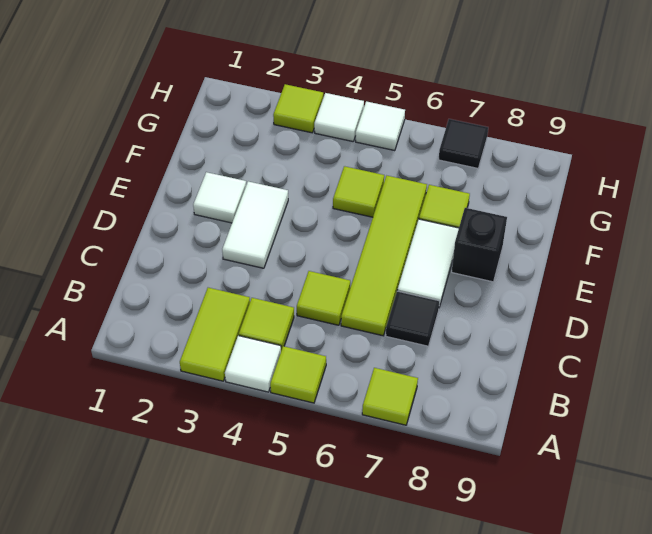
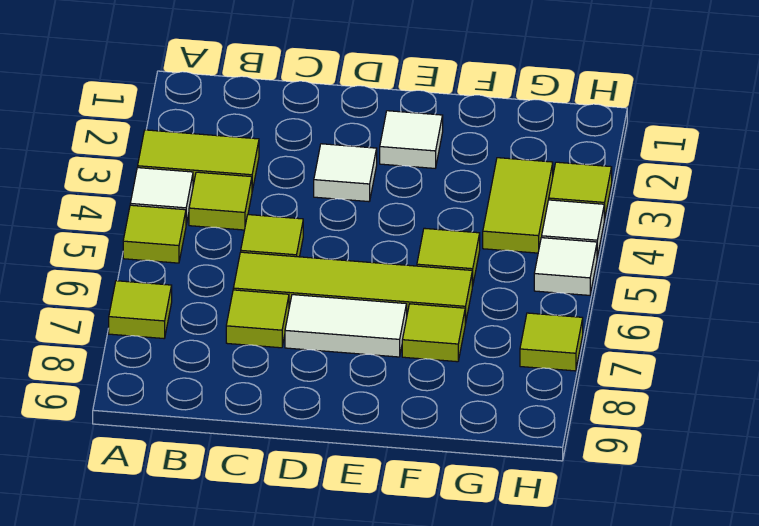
black tile C7 level 1 -> lime tile C7 level 1
white tile D3:E3 level 1 -> white tile D3 level 1
black brick E8 level 1 -> none
none -> lime tile G3:G4 level 1
black tile H7 level 1 -> lime tile H7 level 1

